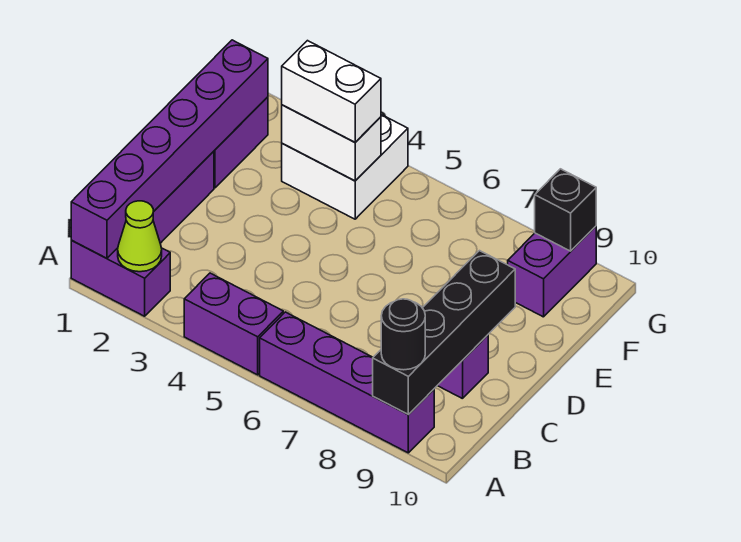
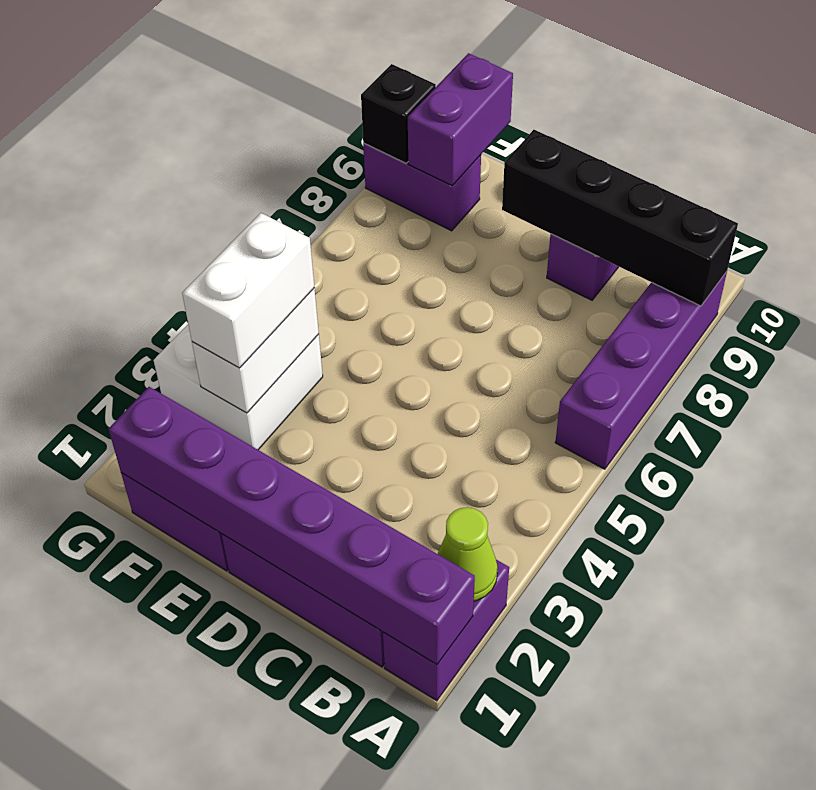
purple brick A4:A5 level 1 -> purple brick F9:F10 level 2
black round brick A9 level 3 -> none

